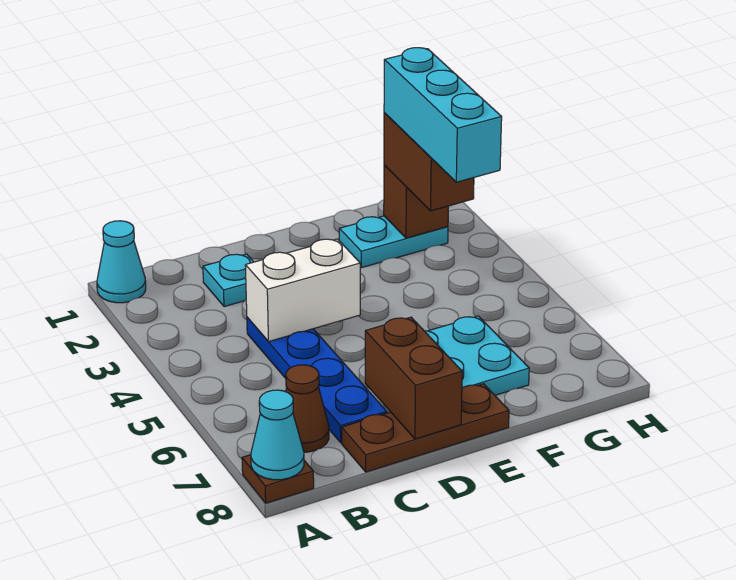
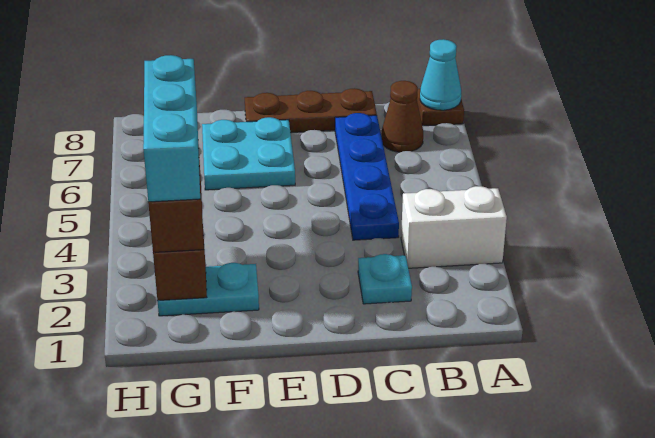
cyan cone A1 level 1 -> none
white brick C4:D4 level 2 -> white brick A3:B3 level 1
brown brick D7:D8 level 2 -> none

